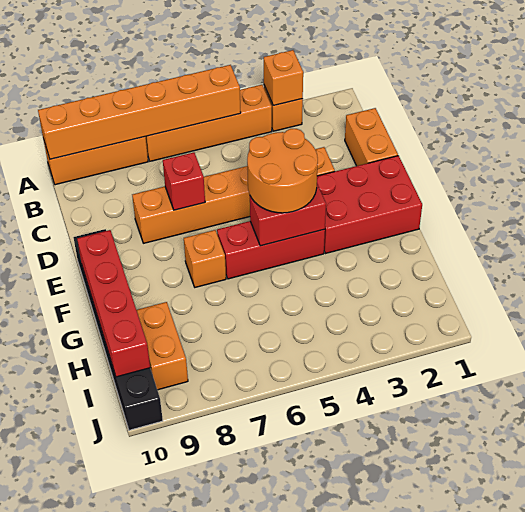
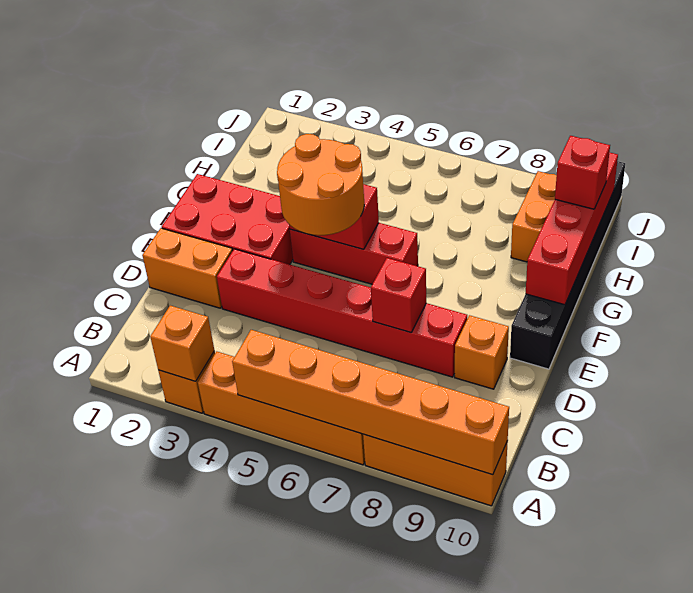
orange brick C1:D1 level 1 -> orange brick D1:D2 level 1
orange brick D3:D8 level 1 -> red brick D3:D8 level 1
orange brick F7 level 1 -> orange brick D9 level 1
none -> red brick H10 level 3

